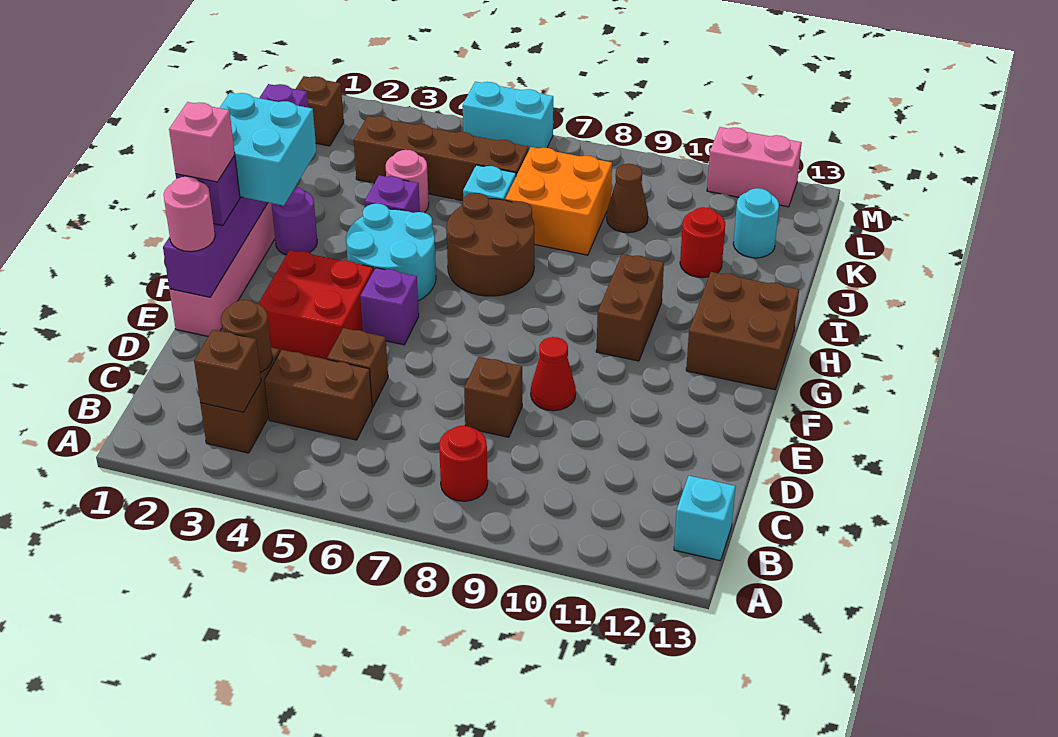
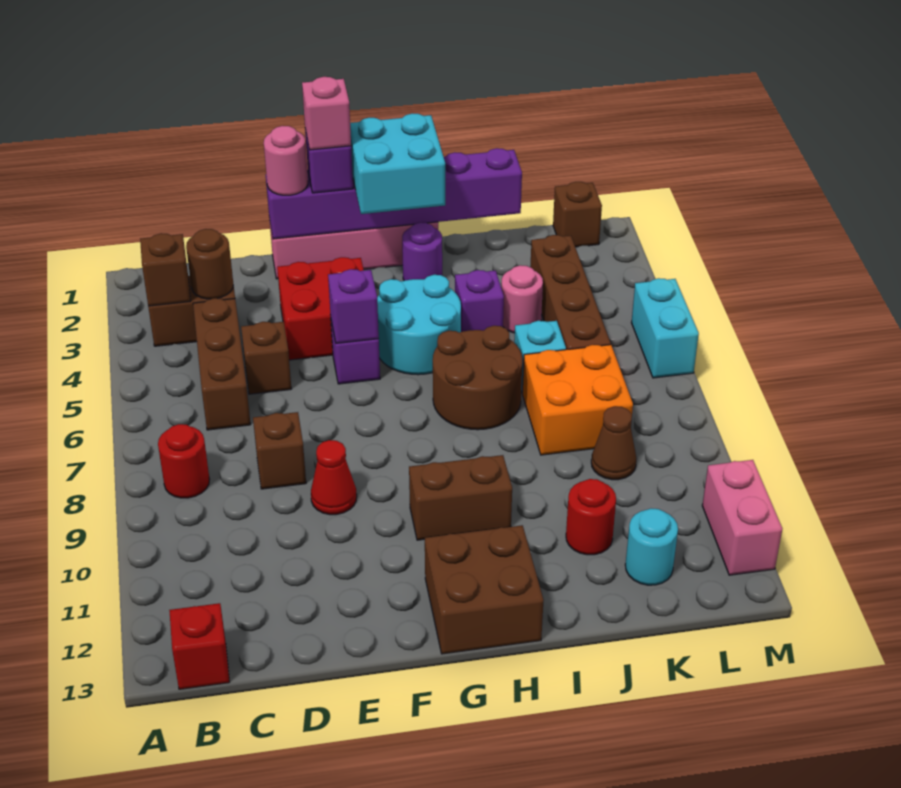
cyan brick B13 level 1 -> red brick B13 level 1
brown brick C4:C5 level 1 -> brown brick C4:C6 level 1
none -> purple brick F5 level 2

